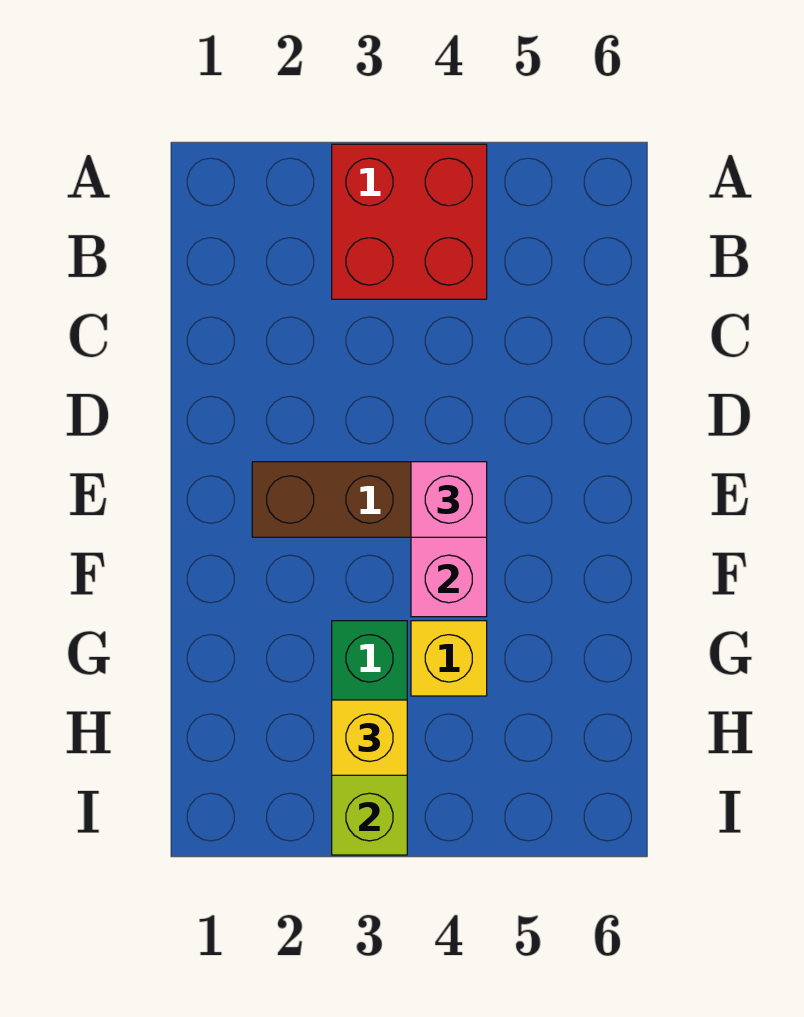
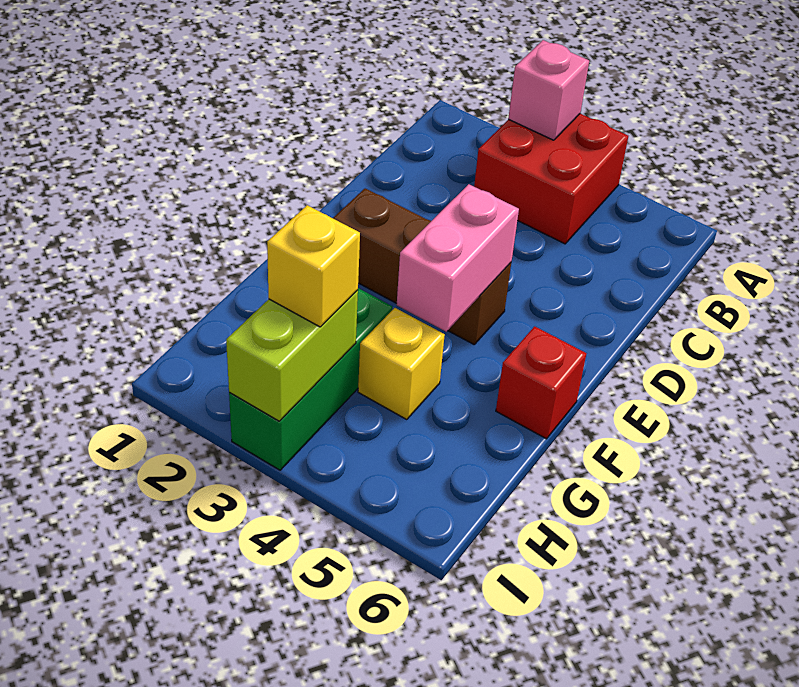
pink brick E4 level 3 -> pink brick A3 level 2
none -> red brick F6 level 1

